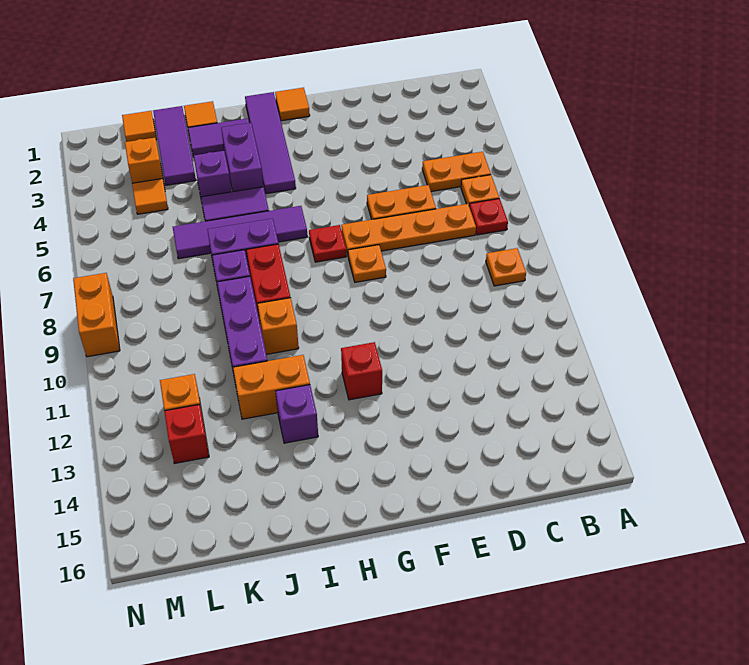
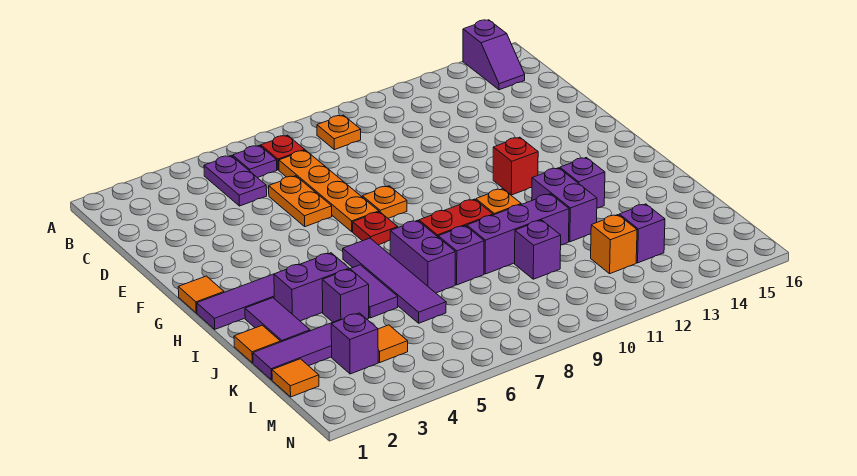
none -> purple slope A15:B15 level 1 top A
orange plate B5:C5 level 1 -> purple plate B5:C5 level 1
orange plate B6 level 1 -> purple plate B6 level 1
orange brick I12:J12 level 1 -> purple brick I12:J12 level 1
none -> purple brick K10 level 1
orange brick L3 level 1 -> purple brick L3 level 1
red brick L13 level 1 -> purple brick L13 level 1
orange brick N8:N9 level 1 -> none

